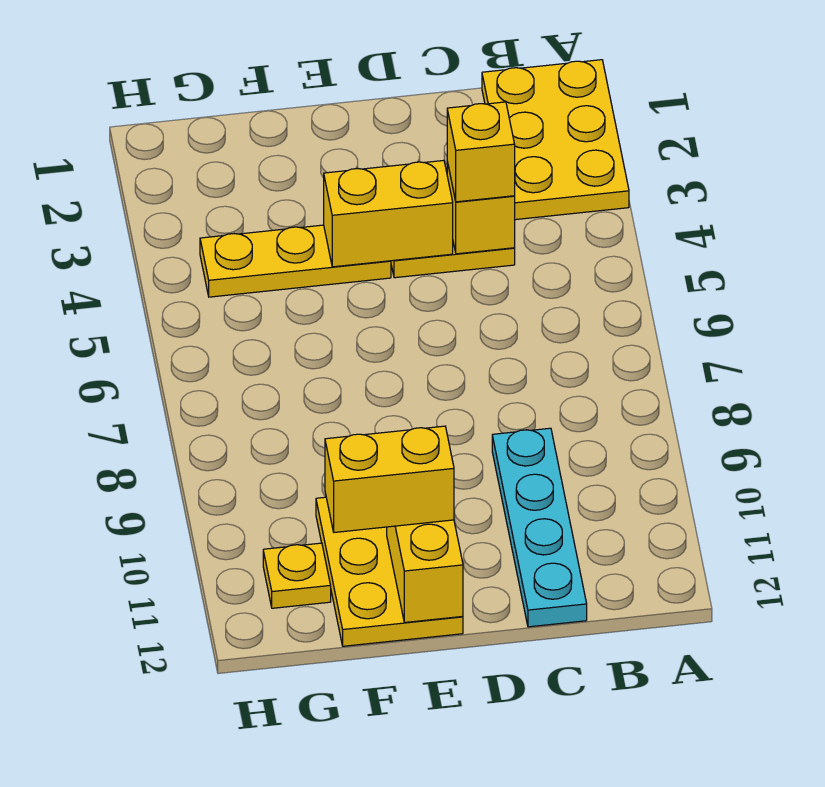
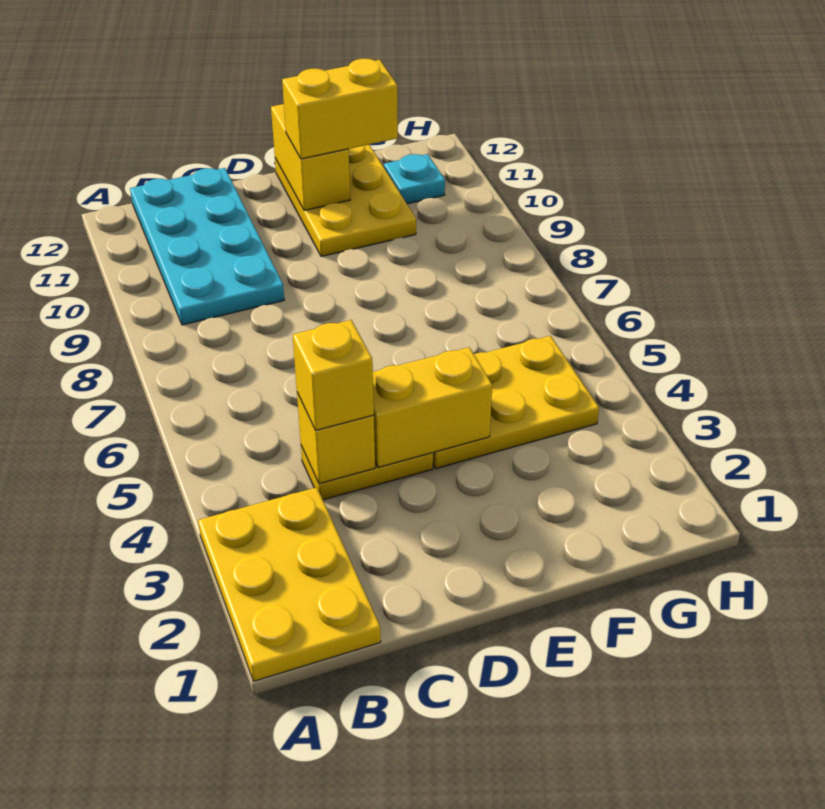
cyan plate C9:C12 level 1 -> cyan plate B9:C12 level 1
yellow plate E4:G4 level 1 -> yellow plate E4:G5 level 1
yellow plate G11 level 1 -> cyan plate G11 level 1

